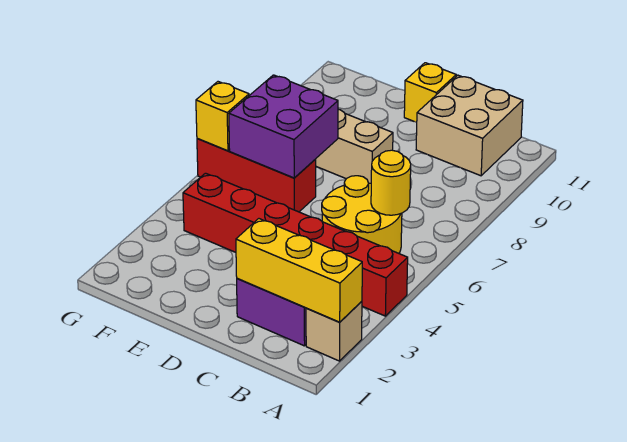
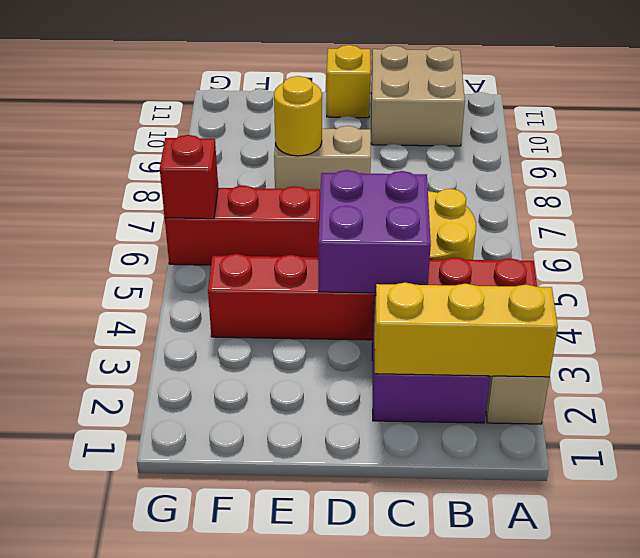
yellow round brick B6 level 2 -> yellow round brick E8 level 2
purple brick E6:F7 level 2 -> purple brick C4:D5 level 2
yellow brick G6 level 2 -> red brick G6 level 2

